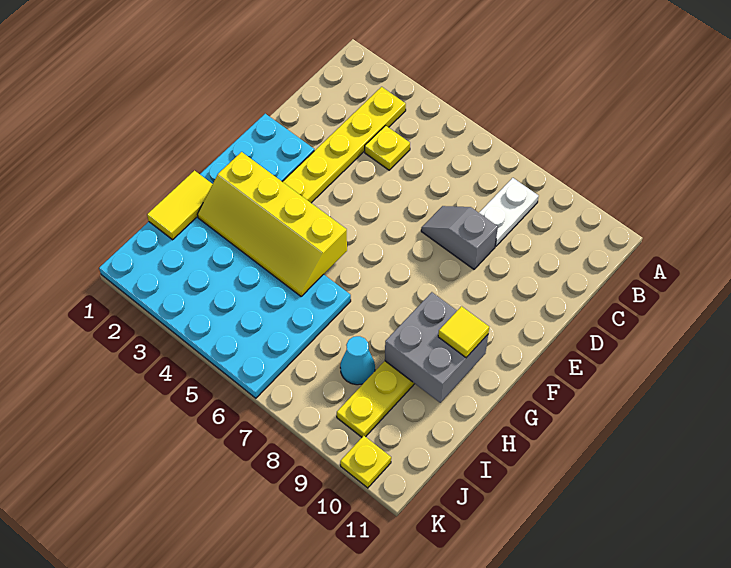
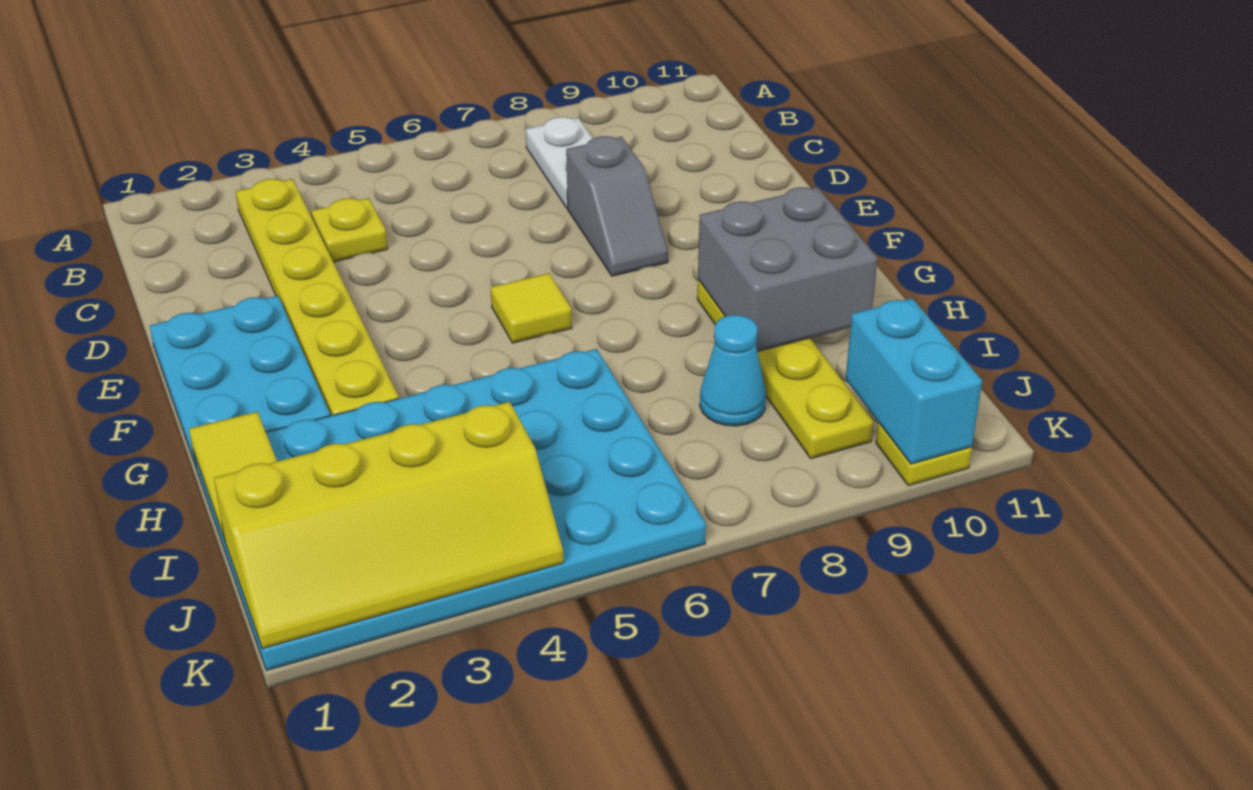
grey slope D7:D8 level 1 top 8 -> grey slope D8:E8 level 1 top D
yellow slope G2:H5 level 2 top G -> yellow slope J1:K4 level 2 top J
yellow tile G10 level 3 -> yellow tile F6 level 1
none -> cyan brick J10:K10 level 2

